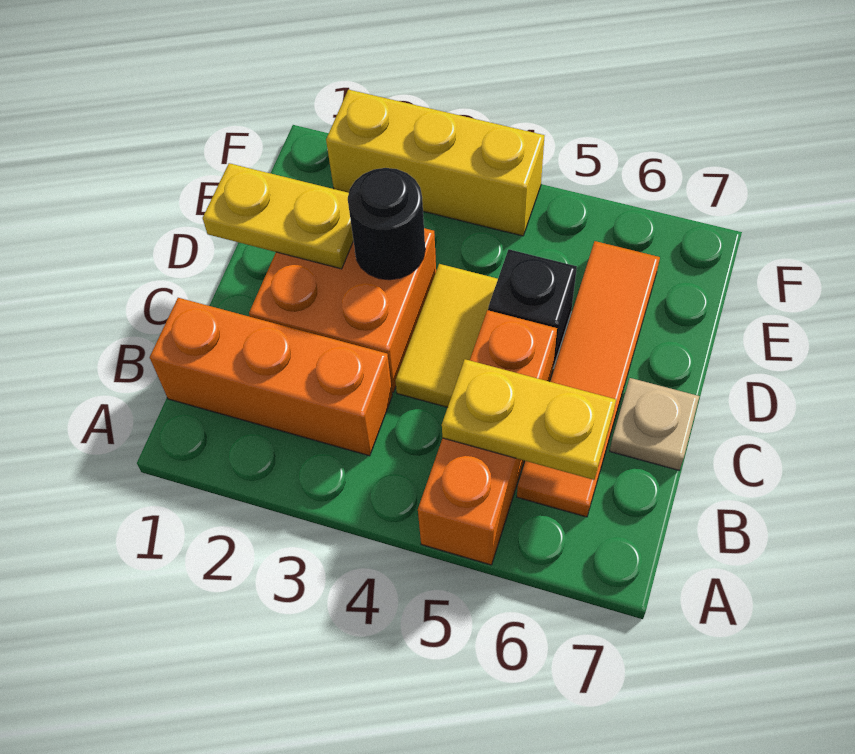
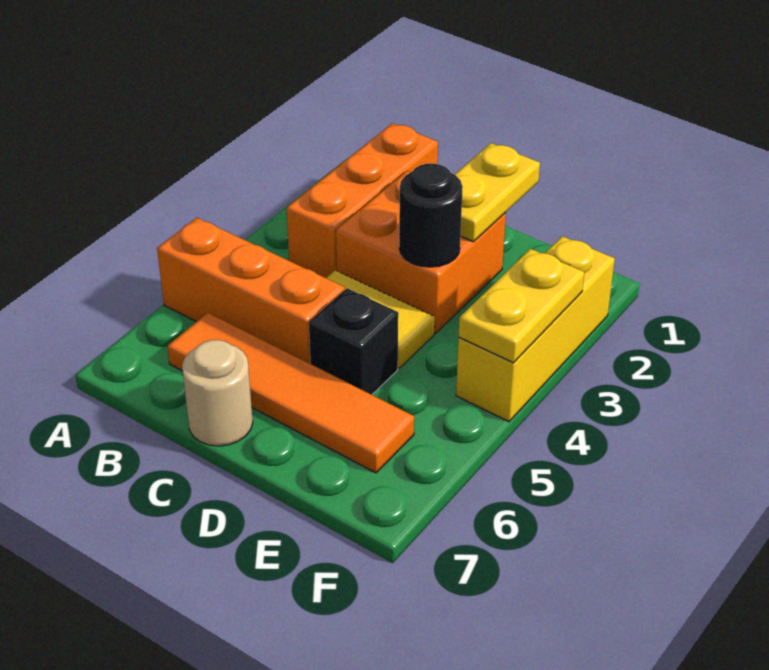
yellow plate B5:B6 level 2 -> yellow plate F3:F4 level 2
tan plate C7 level 1 -> tan round brick C7 level 1

